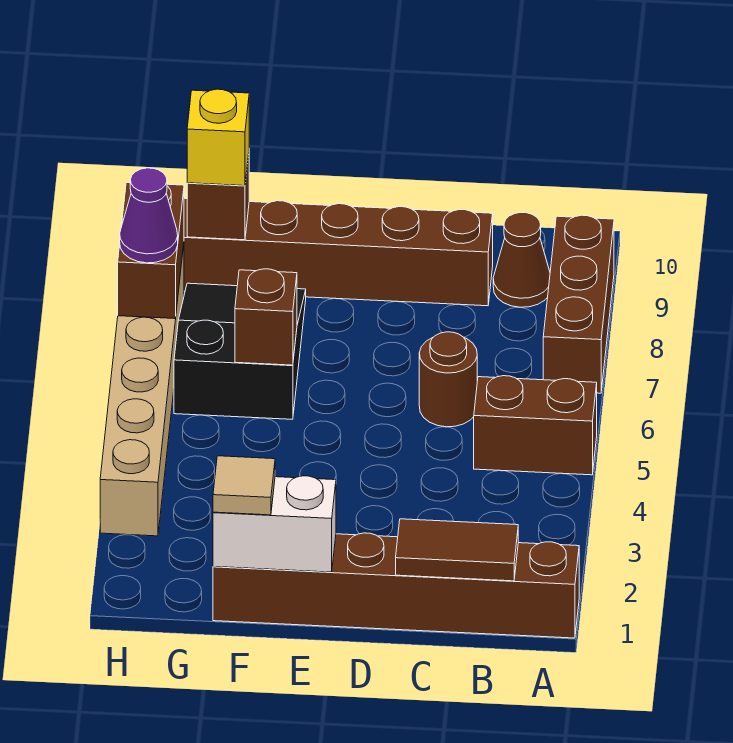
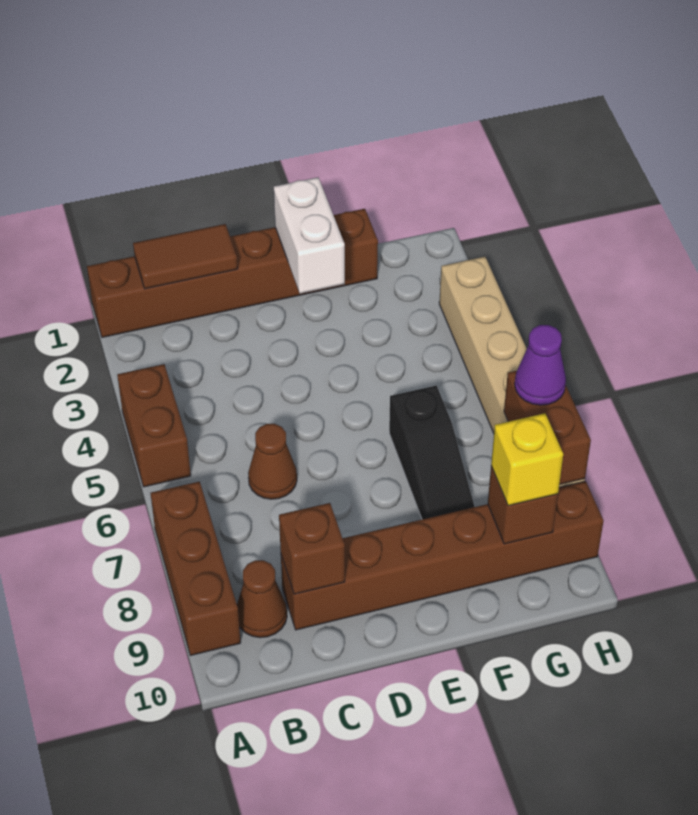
brown brick A5:B5 level 1 -> brown brick A4:A5 level 1
brown round brick C6 level 1 -> brown cone C6 level 1
white brick E1:F1 level 2 -> white brick E1:E2 level 2
tan tile F1 level 3 -> none
black slope F6:G8 level 1 top 6 -> black slope F6:F8 level 1 top 6
brown brick F6 level 2 -> brown brick C9 level 2

